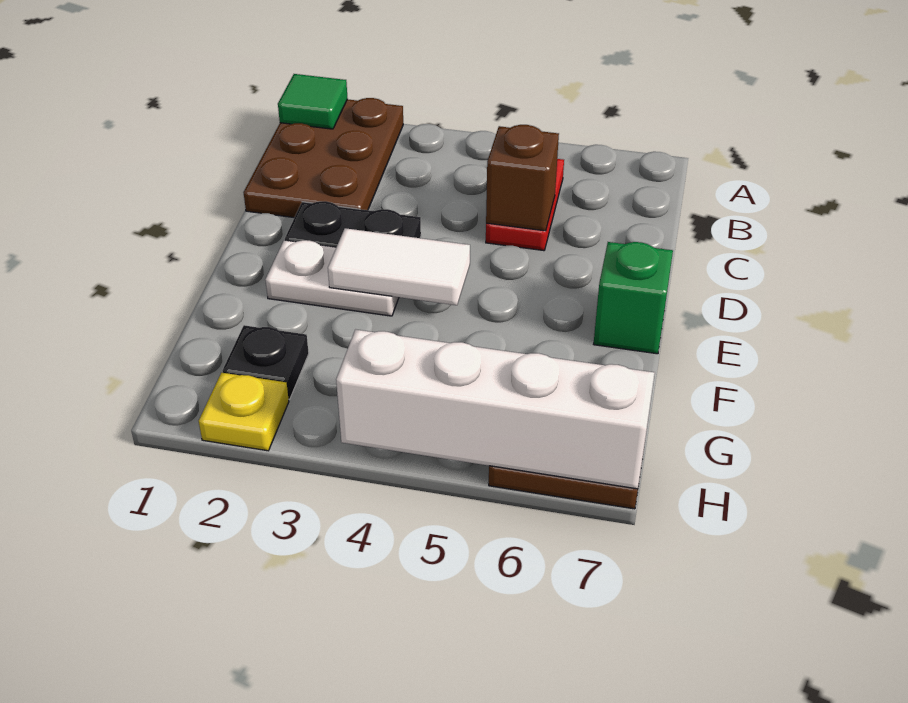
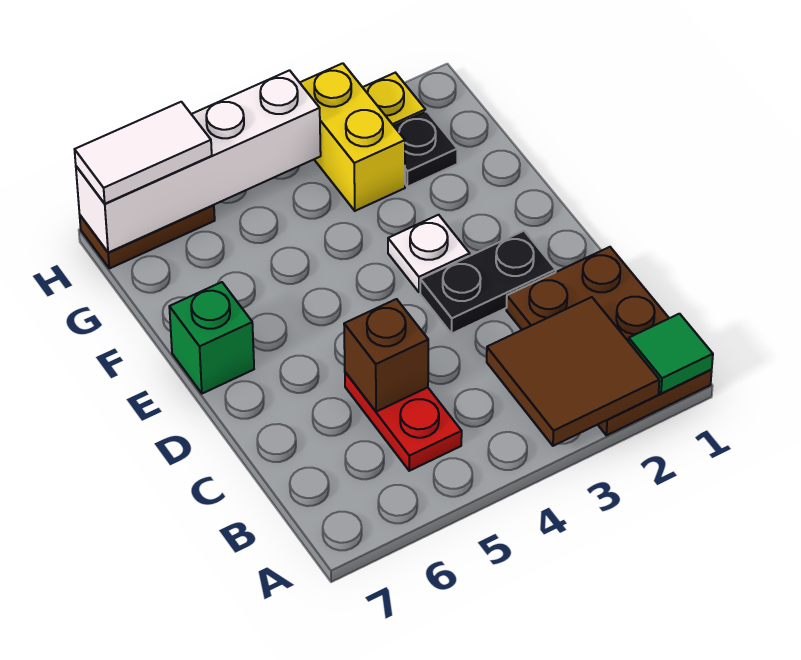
none -> brown tile A2:B3 level 2
white plate E2:E3 level 1 -> white plate E3 level 1
white tile E3:E4 level 2 -> white tile H6:H7 level 3
none -> yellow brick G3:H3 level 1

